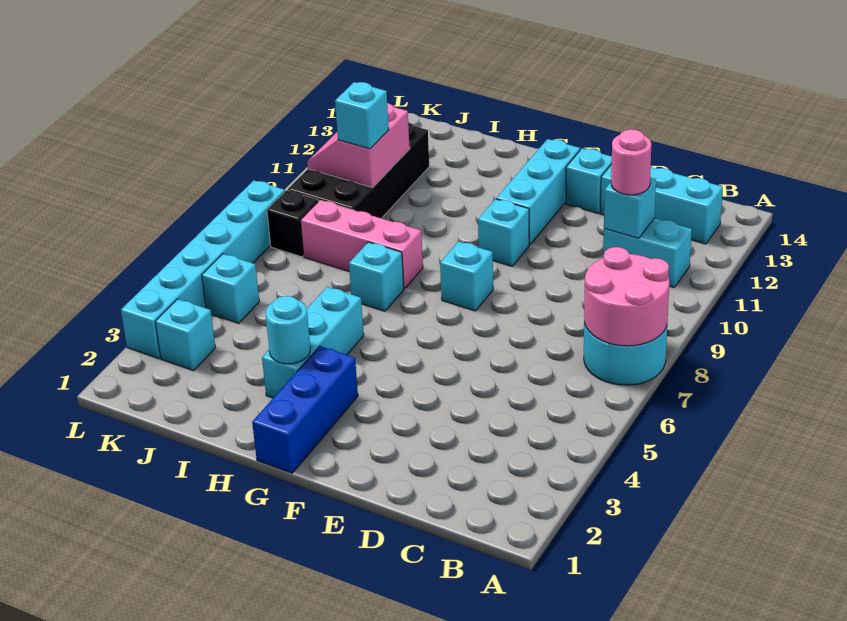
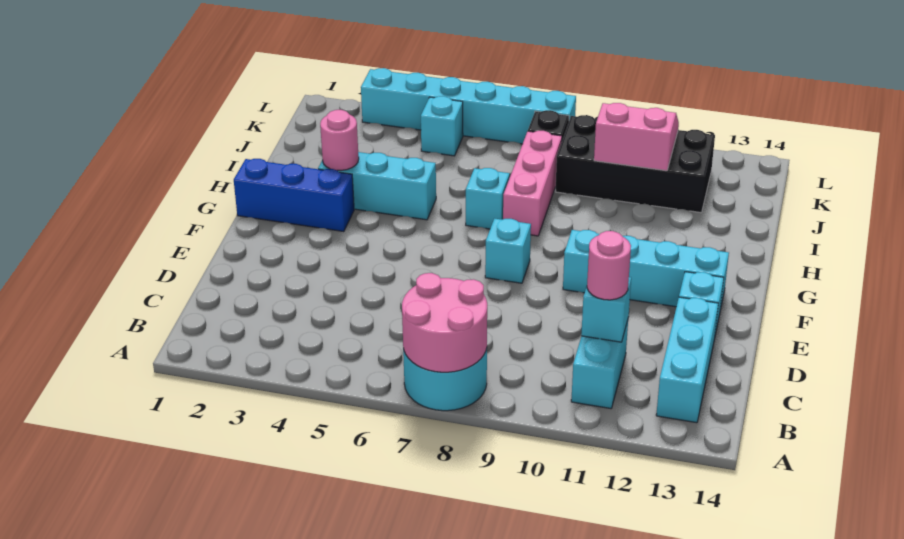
cyan round brick H3 level 2 -> pink round brick H3 level 2
cyan brick J10 level 3 -> none
cyan brick K3 level 1 -> none

